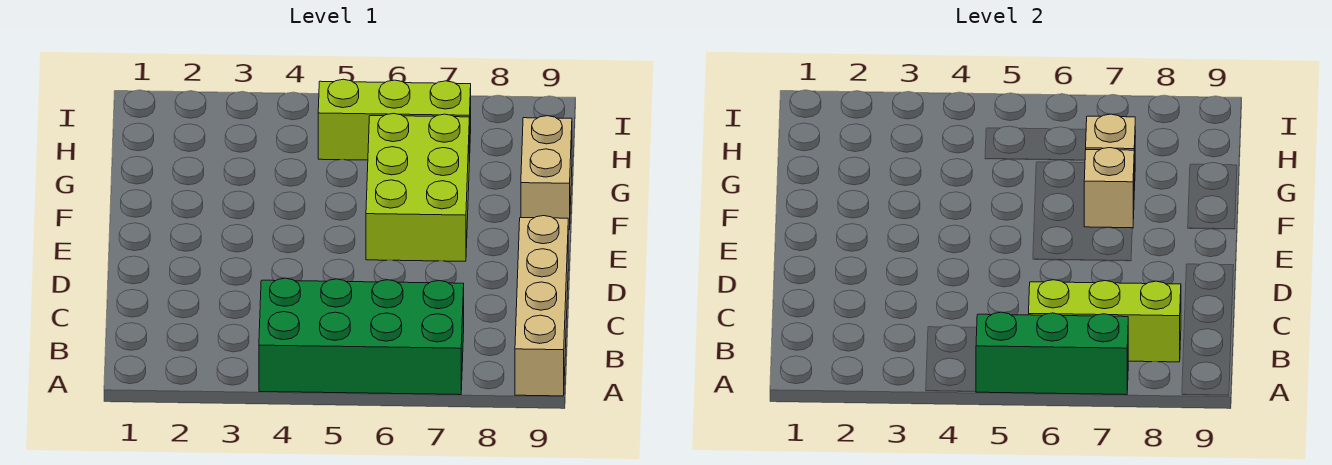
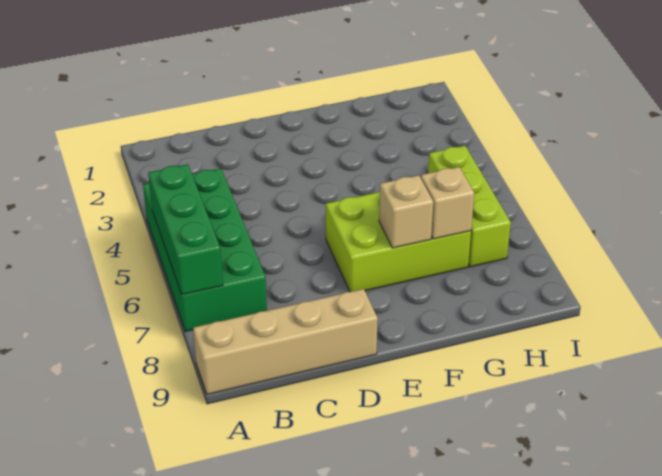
lime brick B6:B8 level 2 -> none
tan brick F9:G9 level 1 -> none

